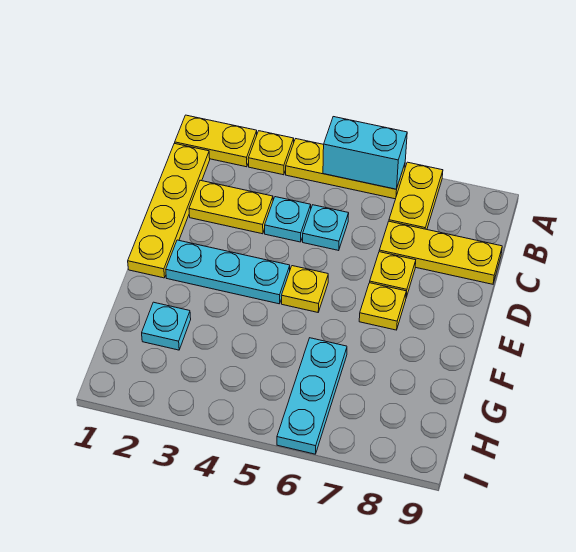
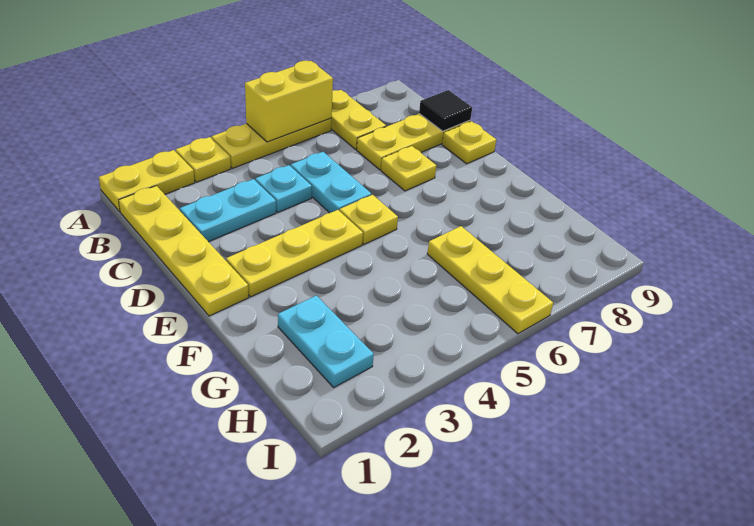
cyan brick A5:A6 level 2 -> yellow brick A5:A6 level 2
yellow plate C2:C3 level 1 -> cyan plate C2:C3 level 1
cyan plate C5 level 1 -> cyan plate C5:D5 level 1
none -> black tile C9 level 2
cyan plate E2:E4 level 1 -> yellow plate E2:E4 level 1
yellow plate E7 level 1 -> yellow plate D9 level 1
cyan plate G2 level 1 -> cyan plate G2:H2 level 1
cyan plate G6:I6 level 1 -> yellow plate G6:I6 level 1

